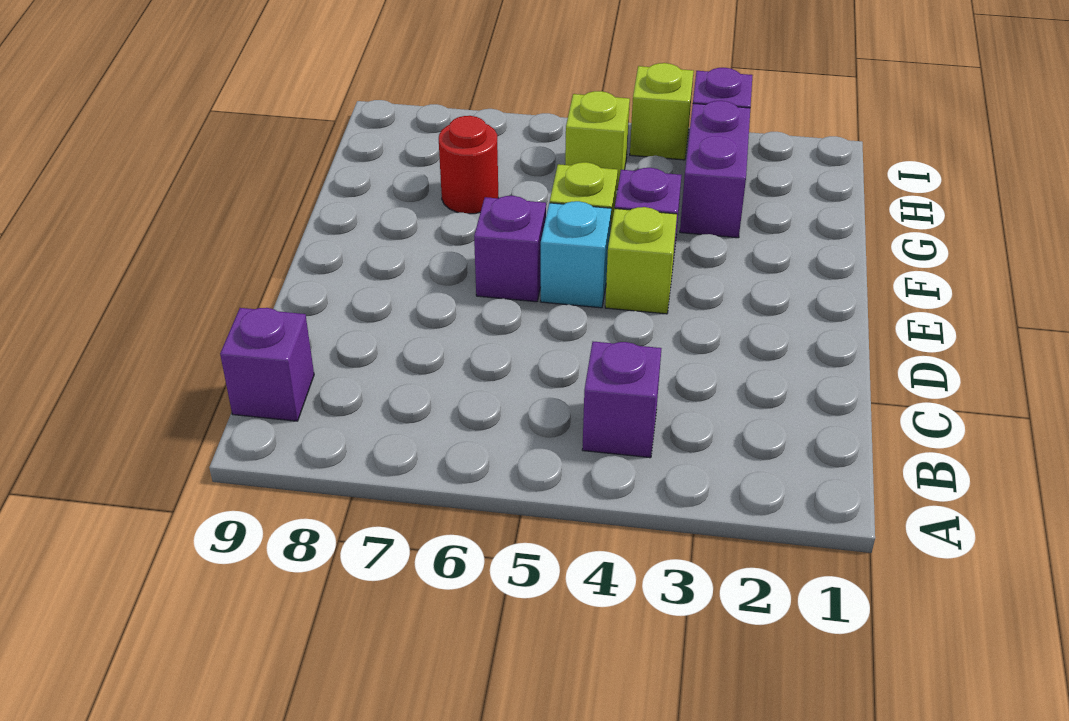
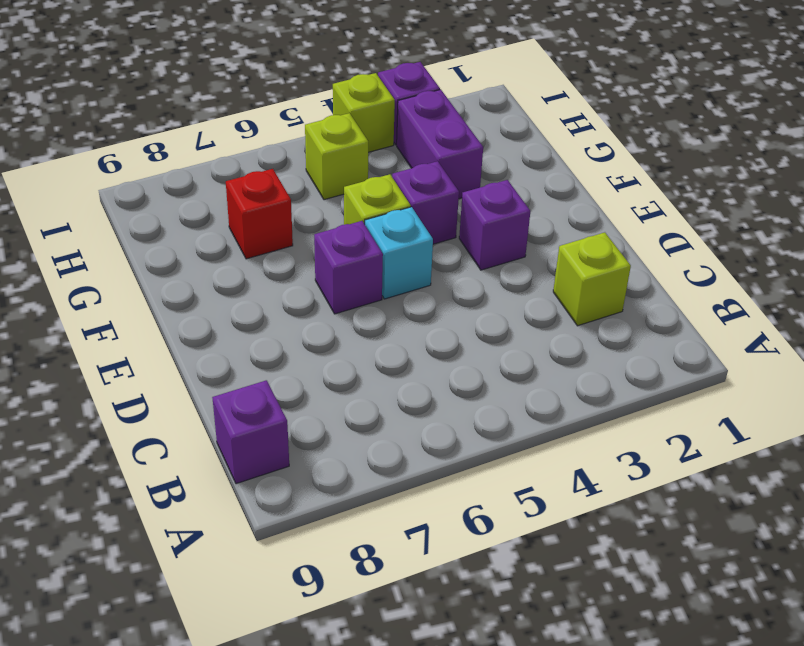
purple brick B4 level 1 -> purple brick E3 level 1
lime brick E4 level 1 -> lime brick C2 level 1
red round brick G7 level 1 -> red brick G7 level 1

